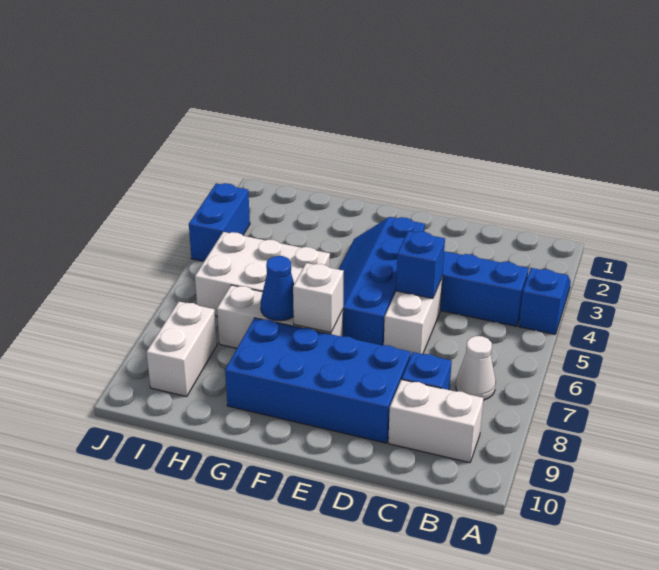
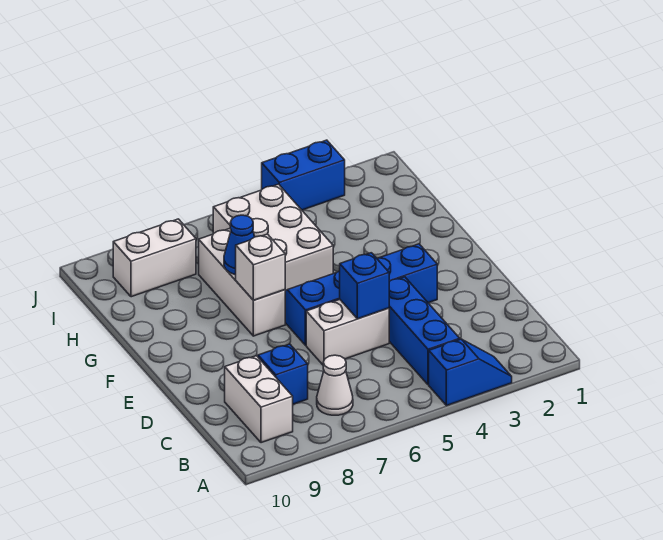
blue brick D8:G9 level 1 -> none

